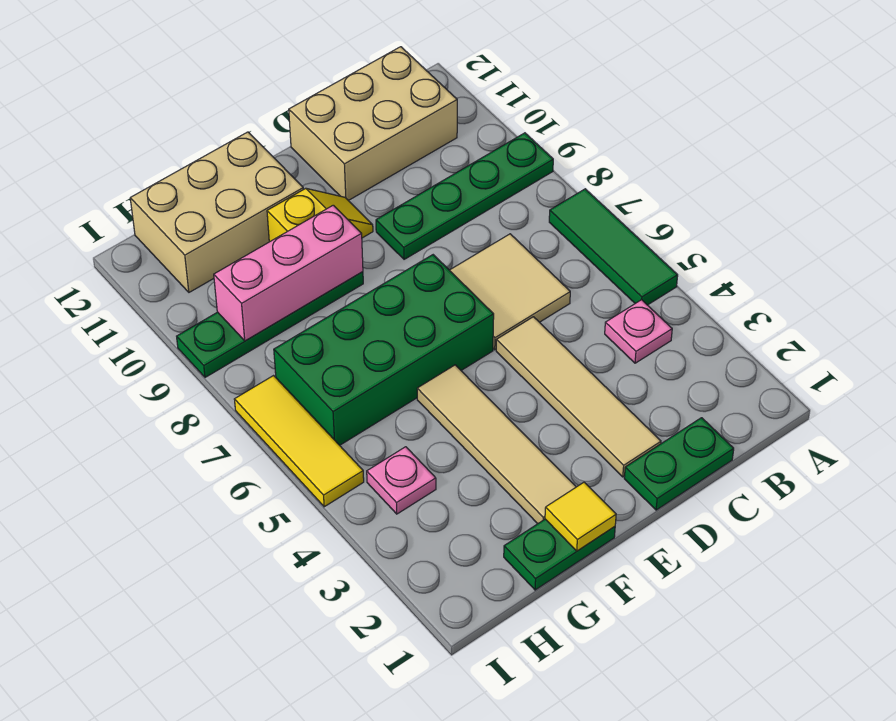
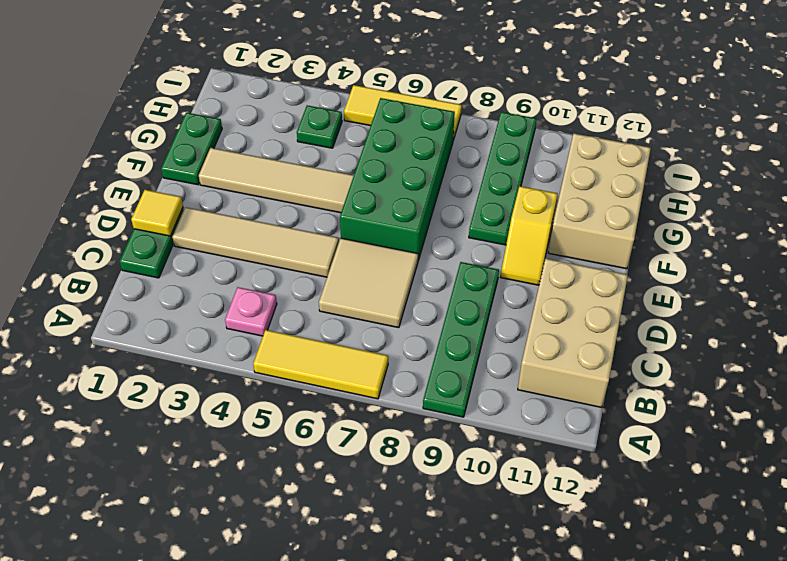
green tile A5:A7 level 1 -> yellow tile A5:A7 level 1
yellow tile F1 level 2 -> yellow tile D1 level 2
pink brick F9:H9 level 2 -> none
pink plate H4 level 1 -> green plate H4 level 1

